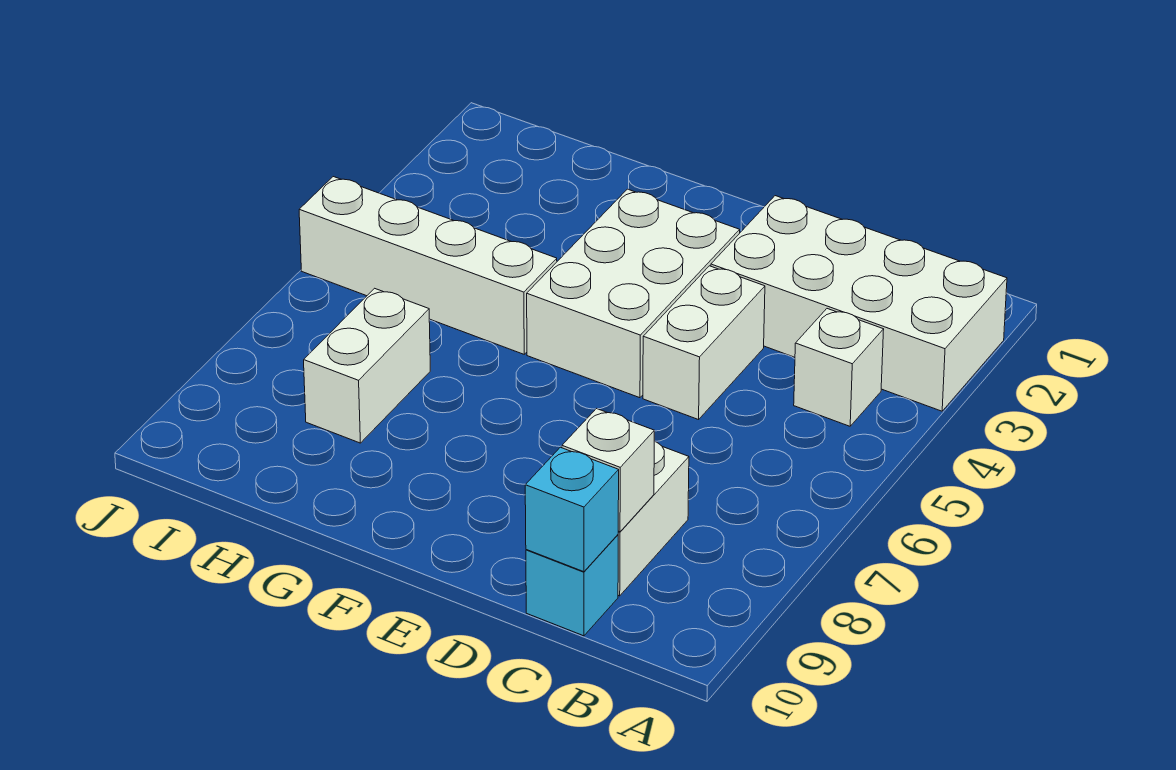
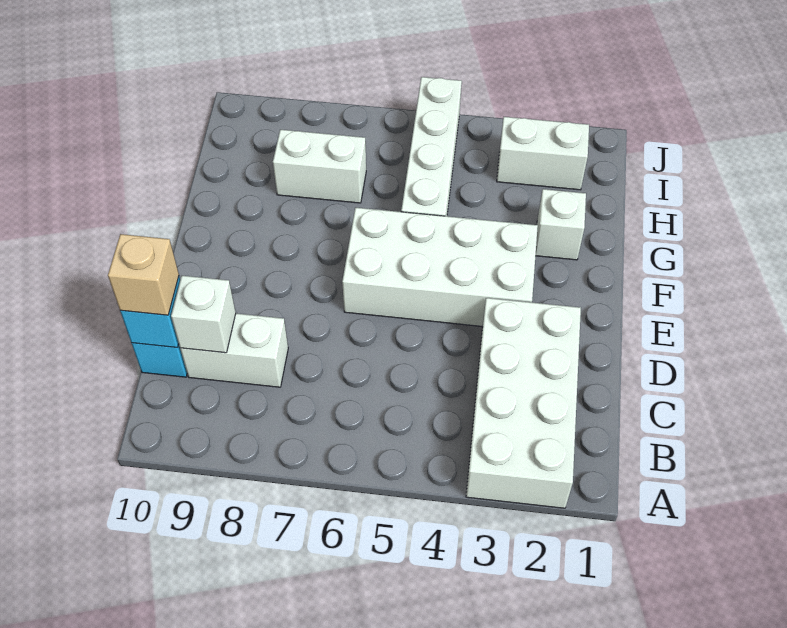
white brick B4 level 1 -> white brick G2 level 1
none -> tan brick C10 level 3
white brick D4:D5 level 1 -> white brick I2:I3 level 1
white brick E3:F5 level 1 -> white brick E3:F6 level 1

